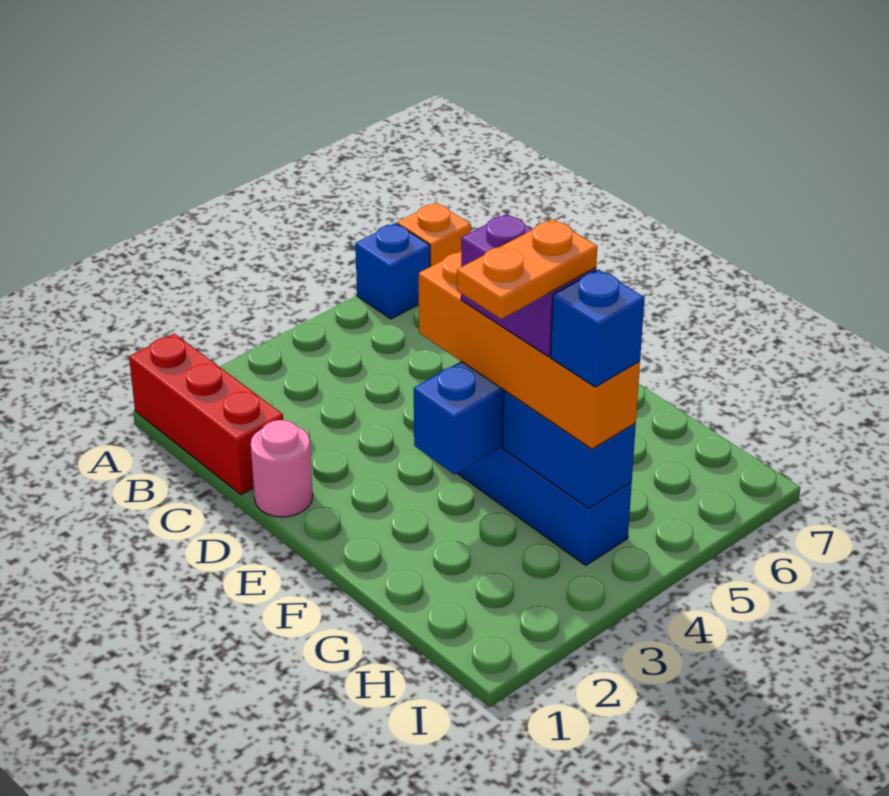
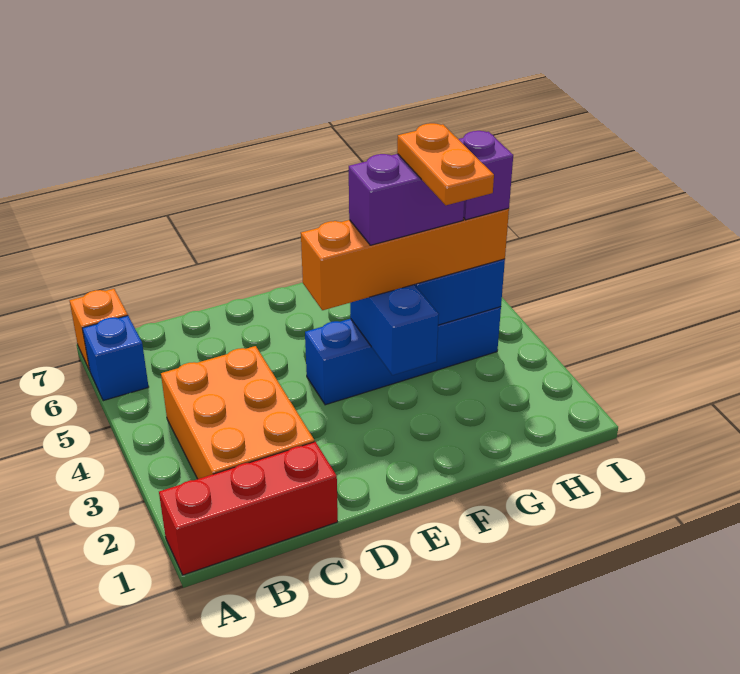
none -> orange brick B2:C4 level 1
pink round brick D1 level 1 -> none
blue brick H4 level 4 -> purple brick H4 level 4

